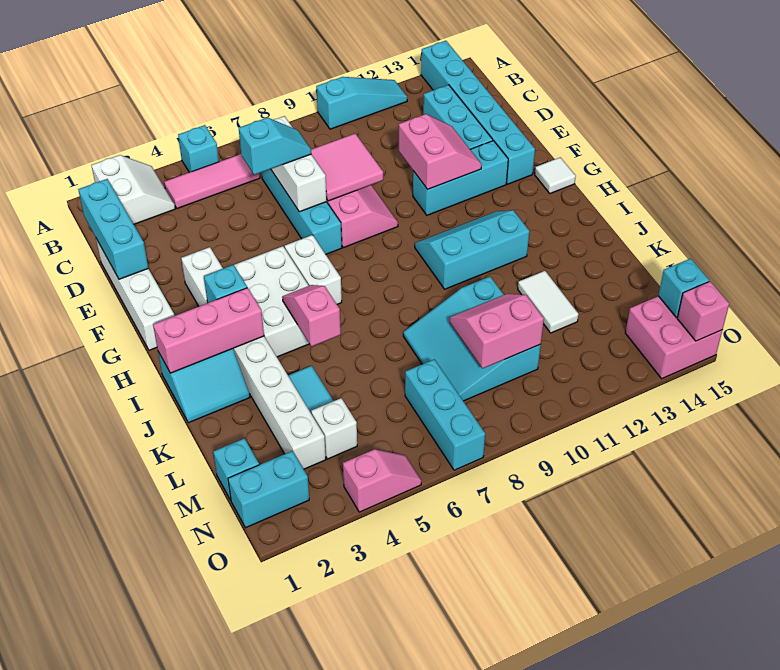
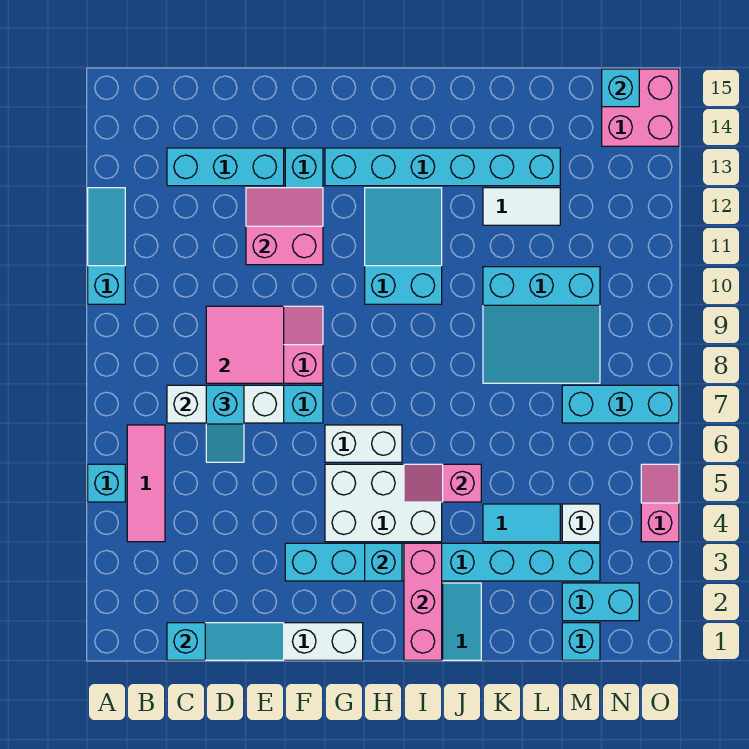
white slope A2:B3 level 1 top 2 -> none
cyan brick A14:F14 level 1 -> cyan brick G13:L13 level 1
cyan brick C1:E1 level 2 -> cyan slope C1:E1 level 2 top C
cyan slope D6:D7 level 3 top 6 -> cyan slope D6:D7 level 3 top 7
white brick F3:M3 level 1 -> cyan brick F3:M3 level 1
white tile G15 level 1 -> none
cyan slope H10:I12 level 1 top I -> cyan slope H10:I12 level 1 top 10
pink slope L9:M10 level 2 top M -> none
cyan brick N1:N2 level 1 -> cyan brick M2:N2 level 1
pink brick O15 level 2 -> none

